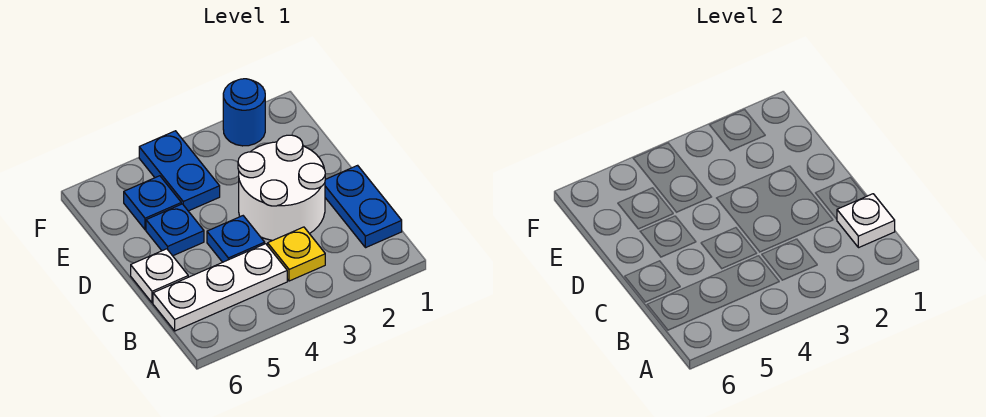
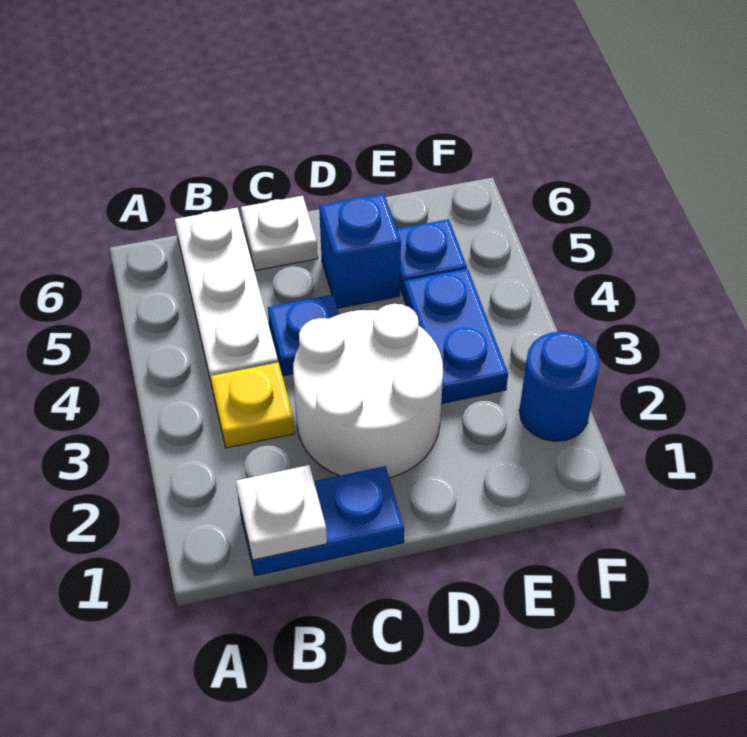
blue plate D5 level 1 -> blue brick D5 level 1
blue plate E4:F4 level 1 -> blue plate E3:E4 level 1

